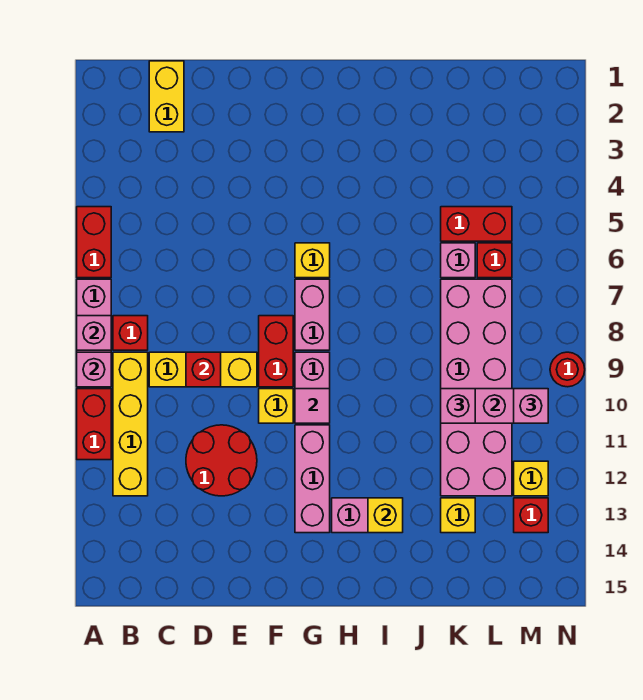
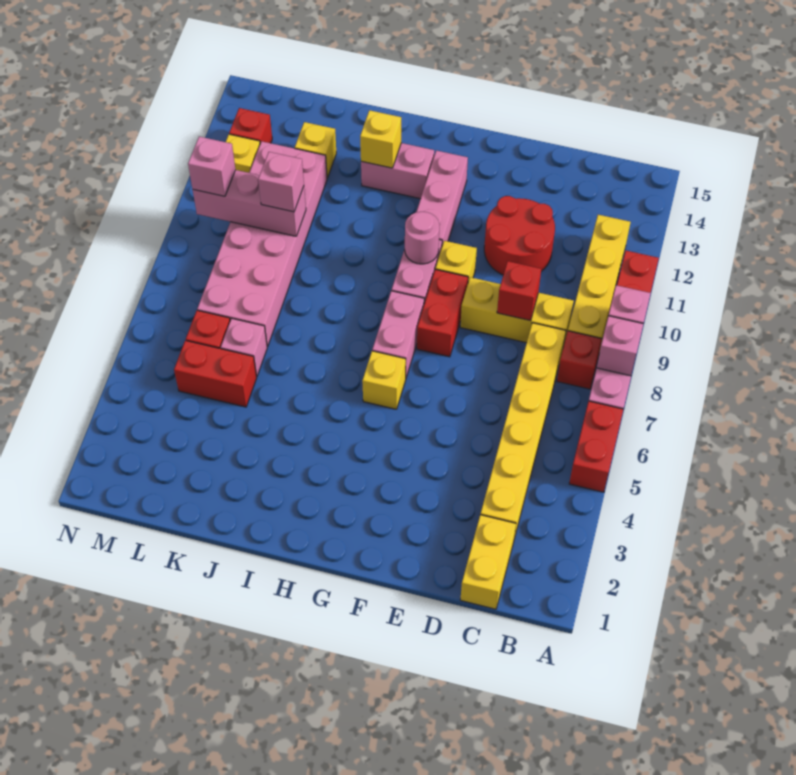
none -> yellow brick C3:C8 level 1
pink tile G10 level 2 -> pink round brick G10 level 2
red round brick N9 level 1 -> none

